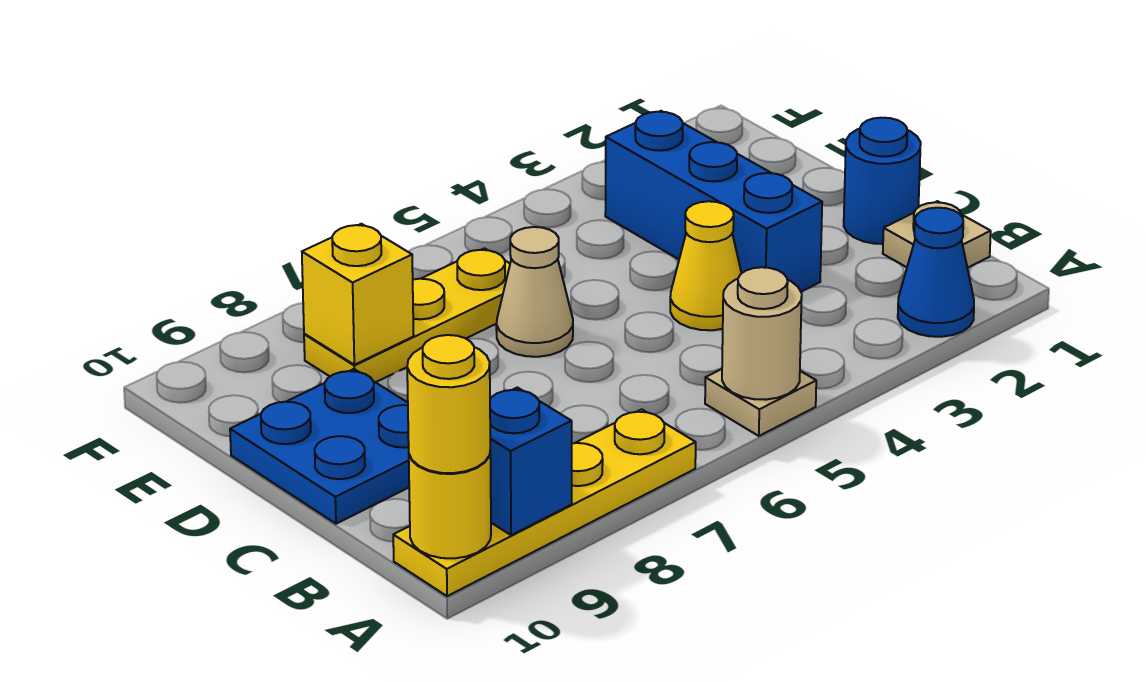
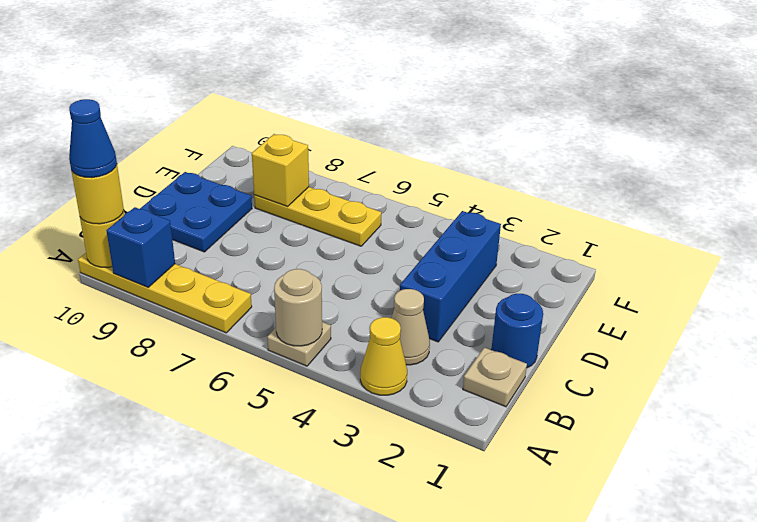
blue cone A2 level 1 -> blue cone A10 level 4
yellow cone C4 level 1 -> yellow cone A3 level 1
tan cone D6 level 1 -> tan cone B3 level 1

